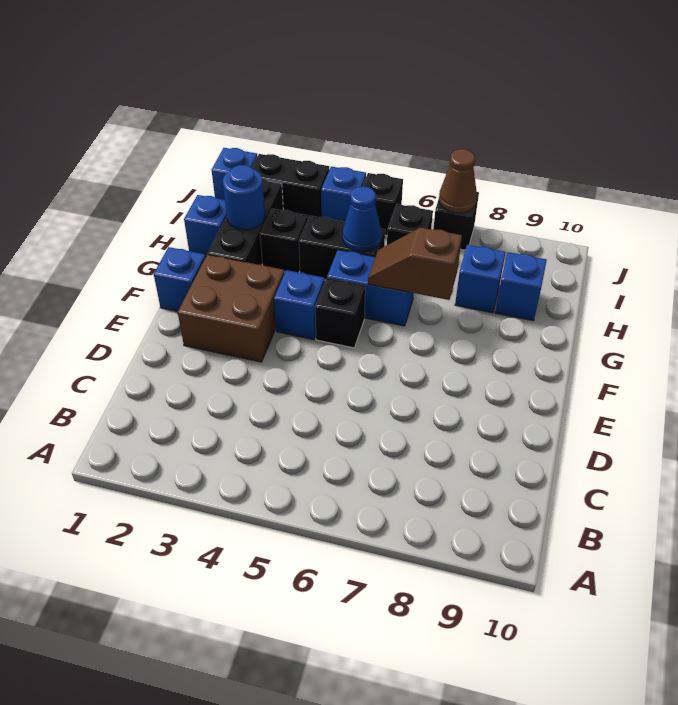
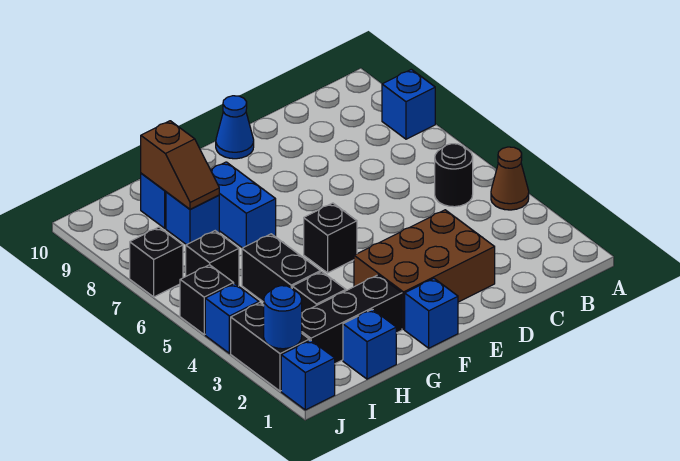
none -> black round brick B5 level 1
brown brick E2:F3 level 1 -> brown brick D2:F3 level 1
blue brick F4 level 1 -> blue brick A8 level 1
blue brick G5:G6 level 1 -> blue brick G7:G8 level 1
brown slope G6:G7 level 2 top 7 -> brown slope H8:H9 level 2 top 9
blue round brick H2 level 2 -> blue round brick J2 level 2
blue cone H5 level 2 -> blue cone E10 level 1
brown cone J7 level 2 -> brown cone A4 level 1

